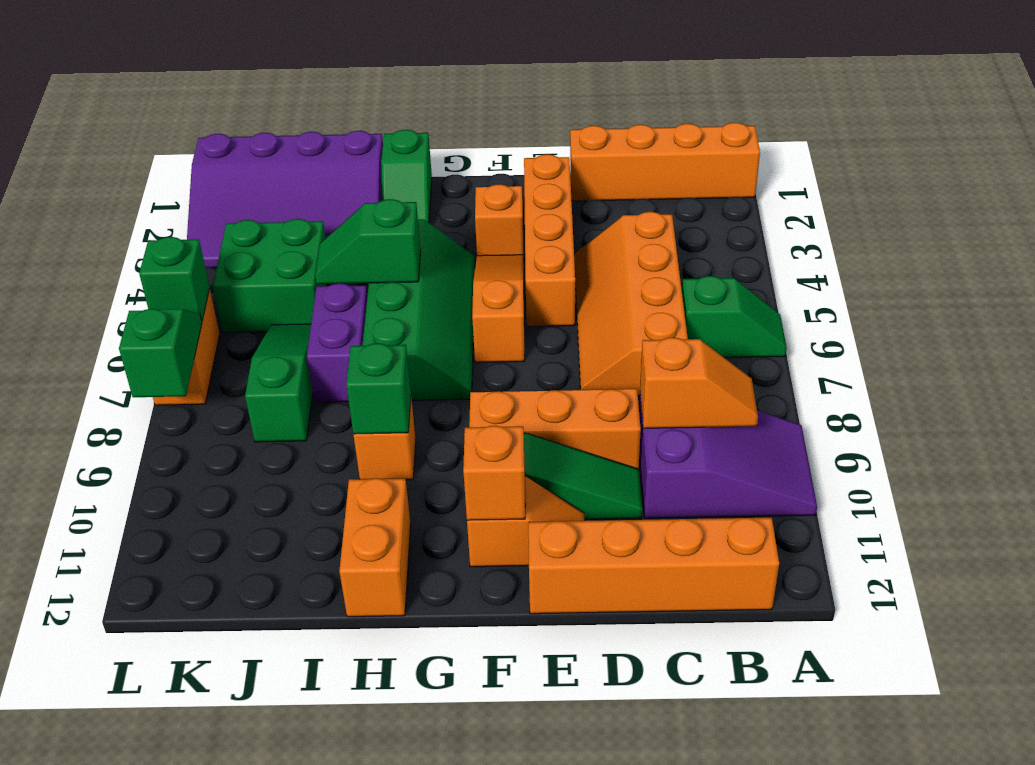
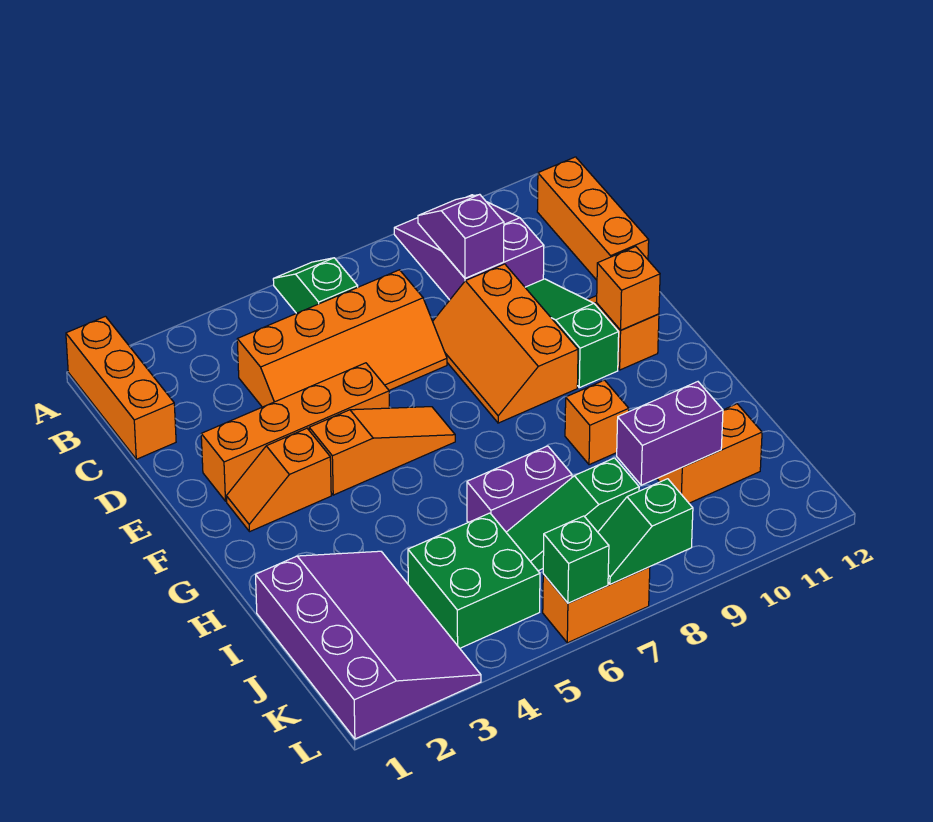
orange brick A1:D1 level 1 -> orange brick A1:C1 level 1
orange slope B9:C9 level 2 top C -> purple slope B9:C9 level 2 top C
orange brick B12:E12 level 1 -> orange brick B12:D12 level 1
orange slope F4:F6 level 1 top 6 -> orange slope F4:F6 level 1 top 4
green slope G4:H7 level 1 top H -> none
green slope H1:H2 level 1 top 1 -> none
green slope H5:I5 level 2 top H -> none
green brick H9 level 2 -> none
orange brick H11:H12 level 1 -> orange brick J10:J11 level 1
none -> purple brick J9:J10 level 2

